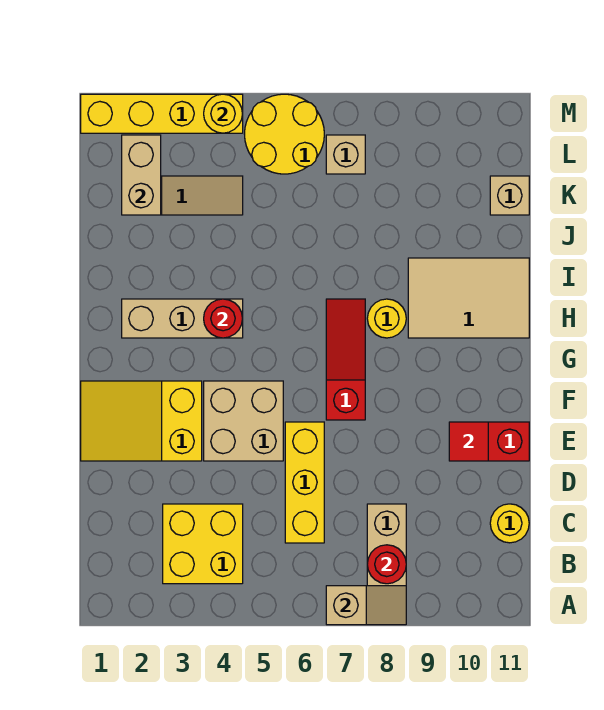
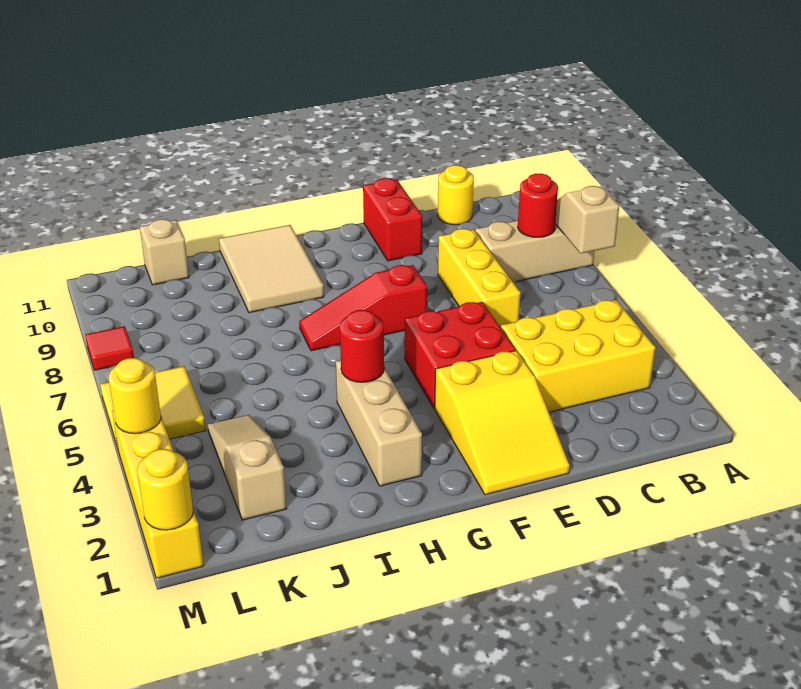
yellow brick B3:C4 level 1 -> yellow brick B3:D4 level 1
yellow brick C6:E6 level 1 -> yellow brick D6:D8 level 1
tan brick E4:F5 level 1 -> red brick E4:F5 level 1
red tile E10 level 2 -> red tile M8 level 1
yellow round brick H8 level 1 -> yellow round brick M1 level 2
tan brick K2:L2 level 2 -> none
yellow round brick L5:M6 level 1 -> yellow tile L5:M6 level 1
tan brick L7 level 1 -> none

